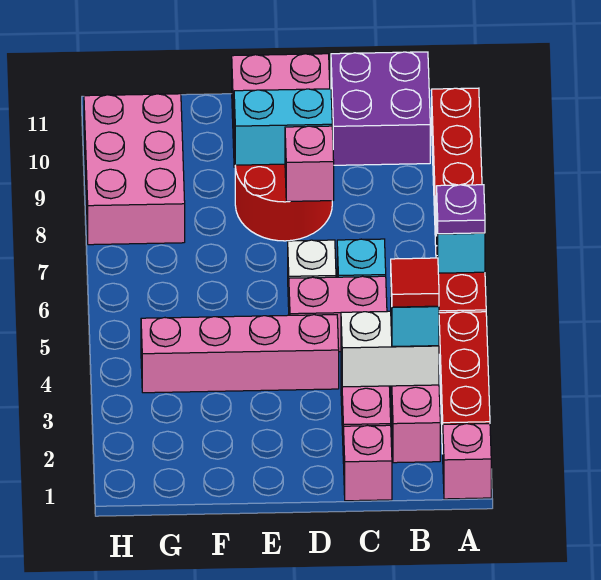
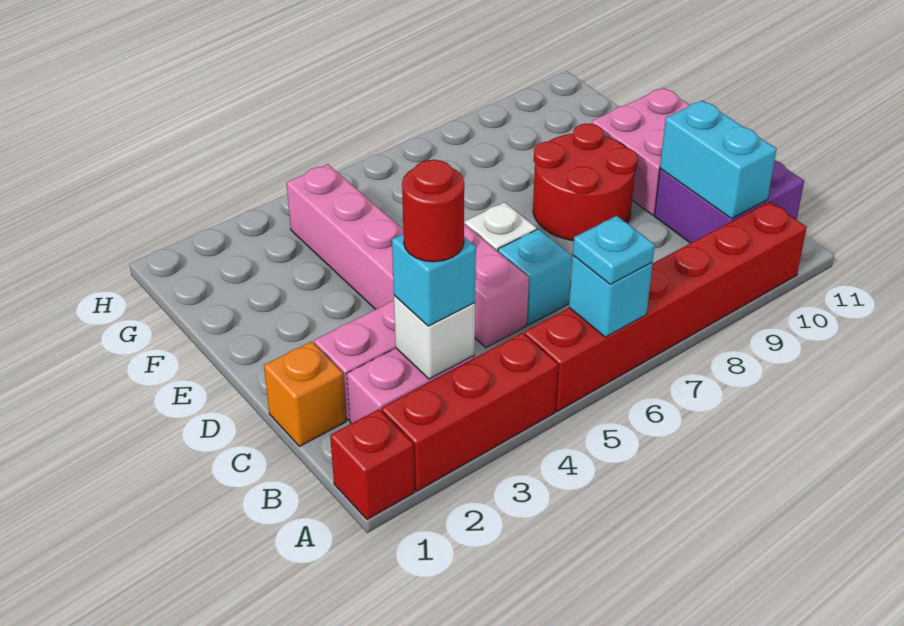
pink brick A1 level 1 -> red brick A1 level 1
purple plate A6 level 3 -> cyan plate A6 level 3
white brick B3:C3 level 2 -> white brick B3 level 2
red tile B3 level 4 -> red round brick B3 level 4
pink brick C1 level 1 -> orange brick C1 level 1
pink brick D8 level 2 -> none
cyan brick D9:E9 level 2 -> cyan brick B10:C10 level 2
pink brick G8:H10 level 1 -> none

